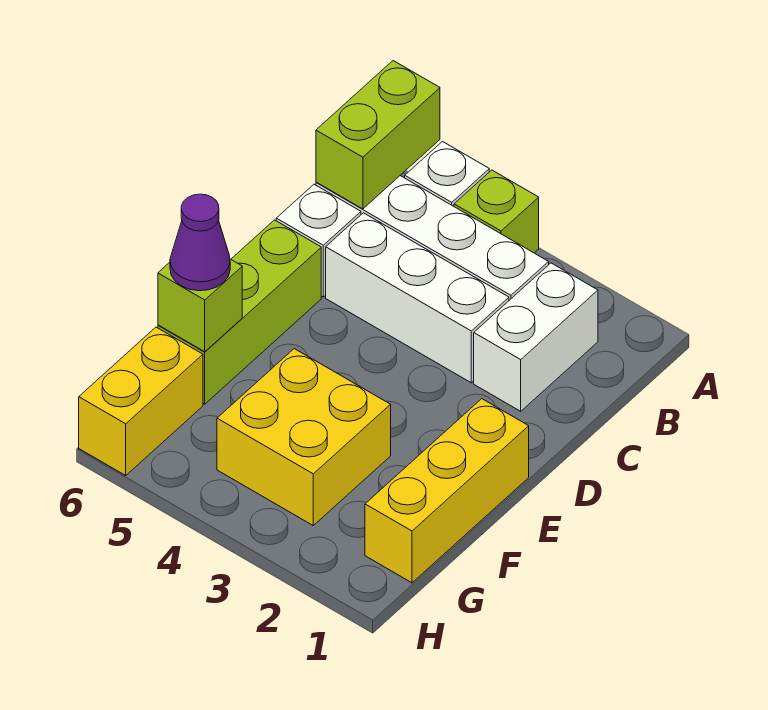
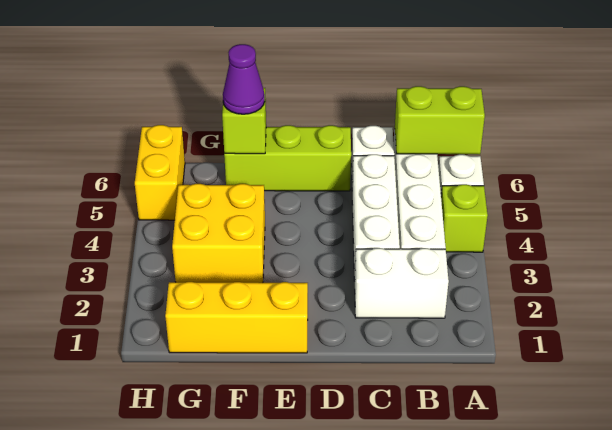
yellow brick G6:H6 level 1 -> yellow brick H5:H6 level 1

